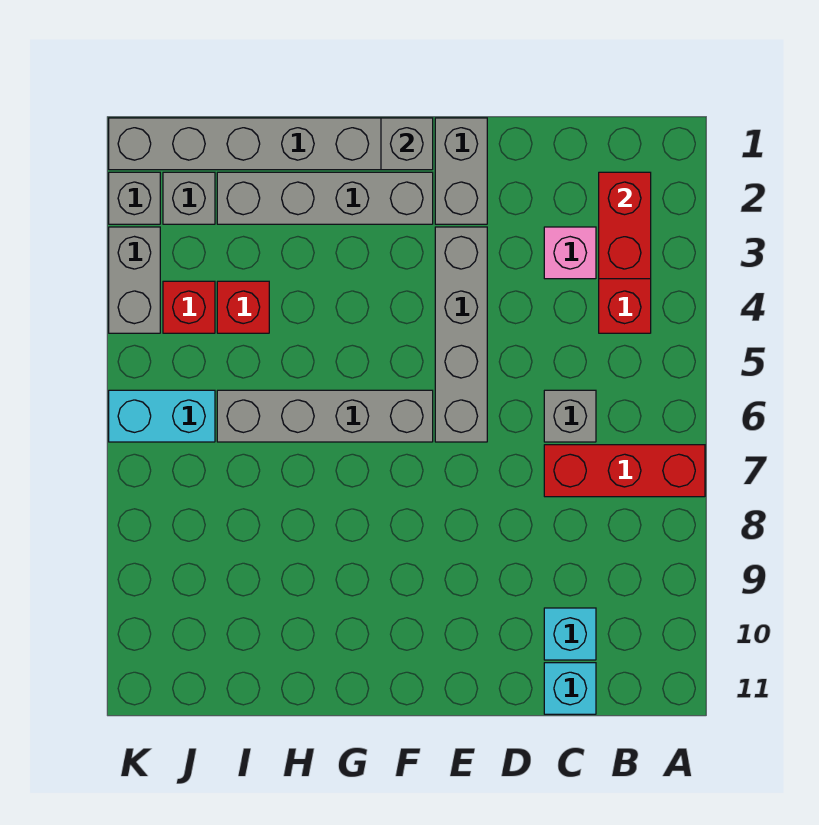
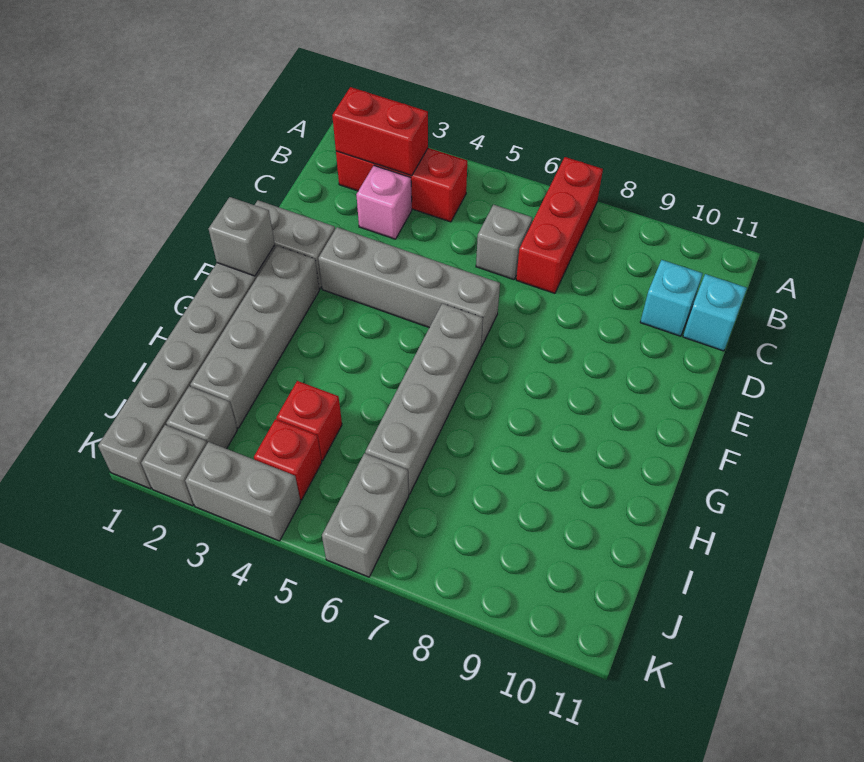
cyan brick J6:K6 level 1 -> grey brick J6:K6 level 1

